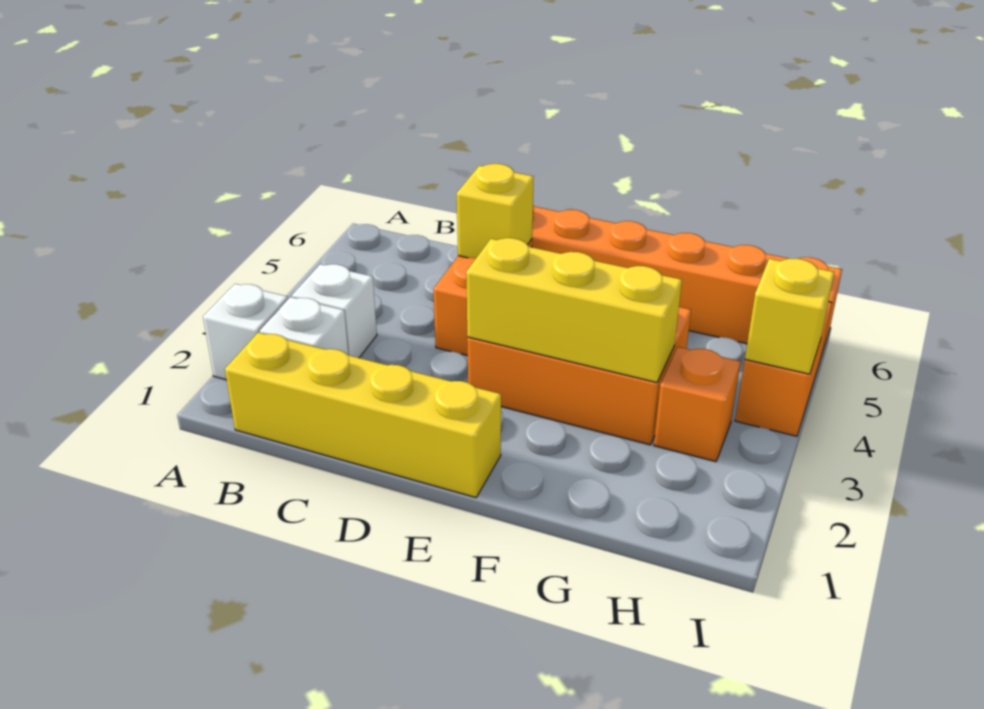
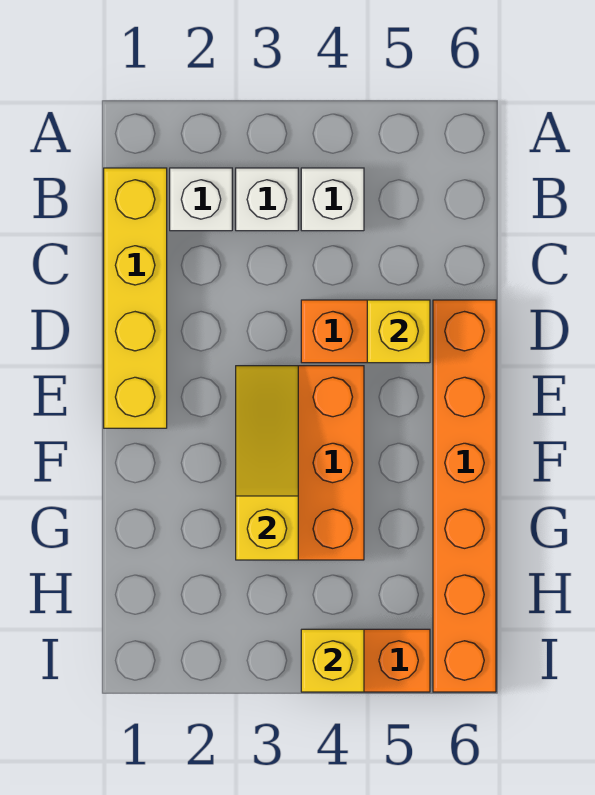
white brick A2 level 1 -> white brick B4 level 1
yellow brick E3:G3 level 2 -> yellow slope E3:G3 level 2 top G
orange brick H3 level 1 -> none

